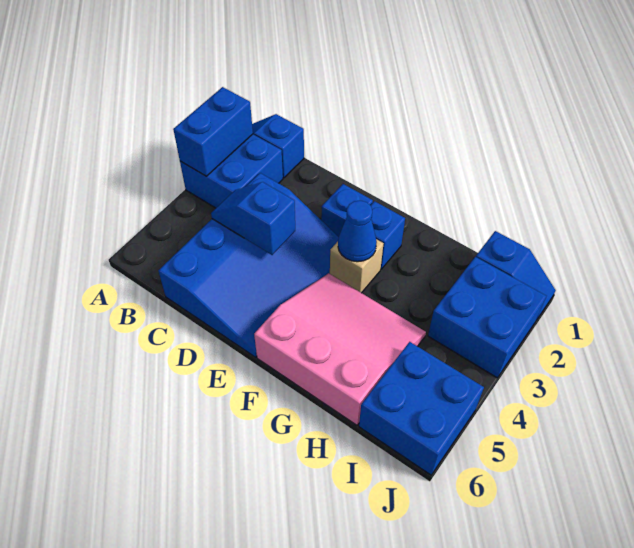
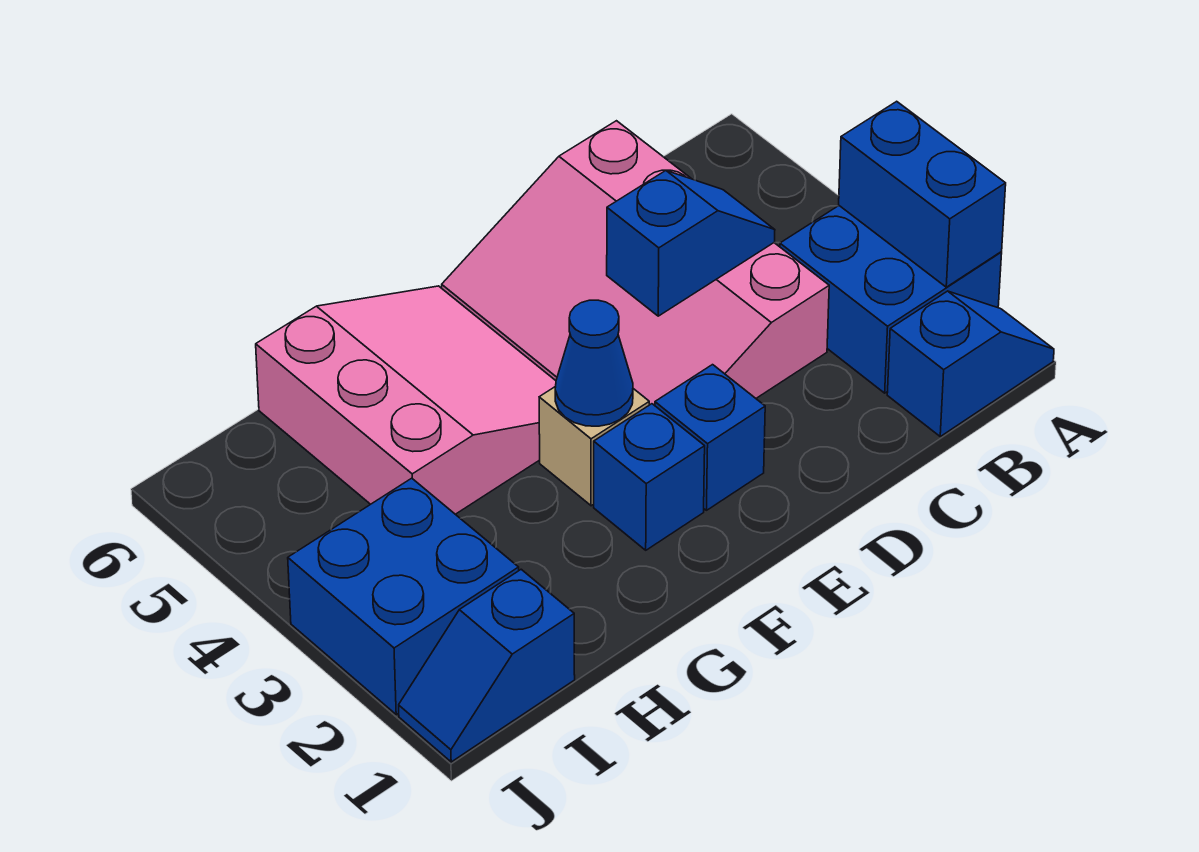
blue slope C3:E6 level 1 top C -> pink slope C3:E6 level 1 top C
pink slope F4:H6 level 1 top 6 -> pink slope F4:H6 level 1 top H
blue brick I5:J6 level 1 -> none

